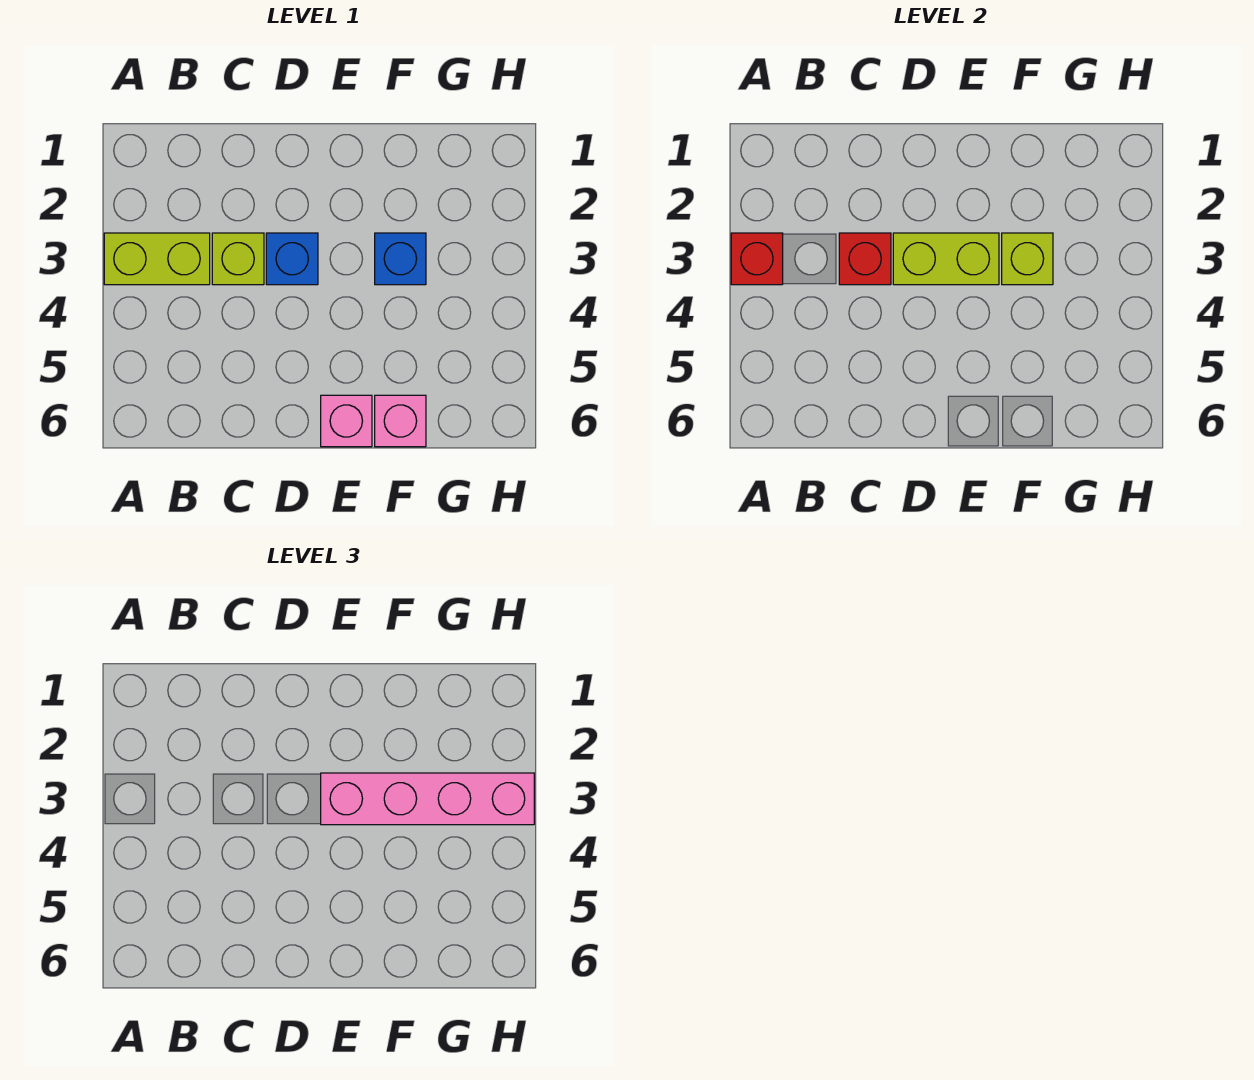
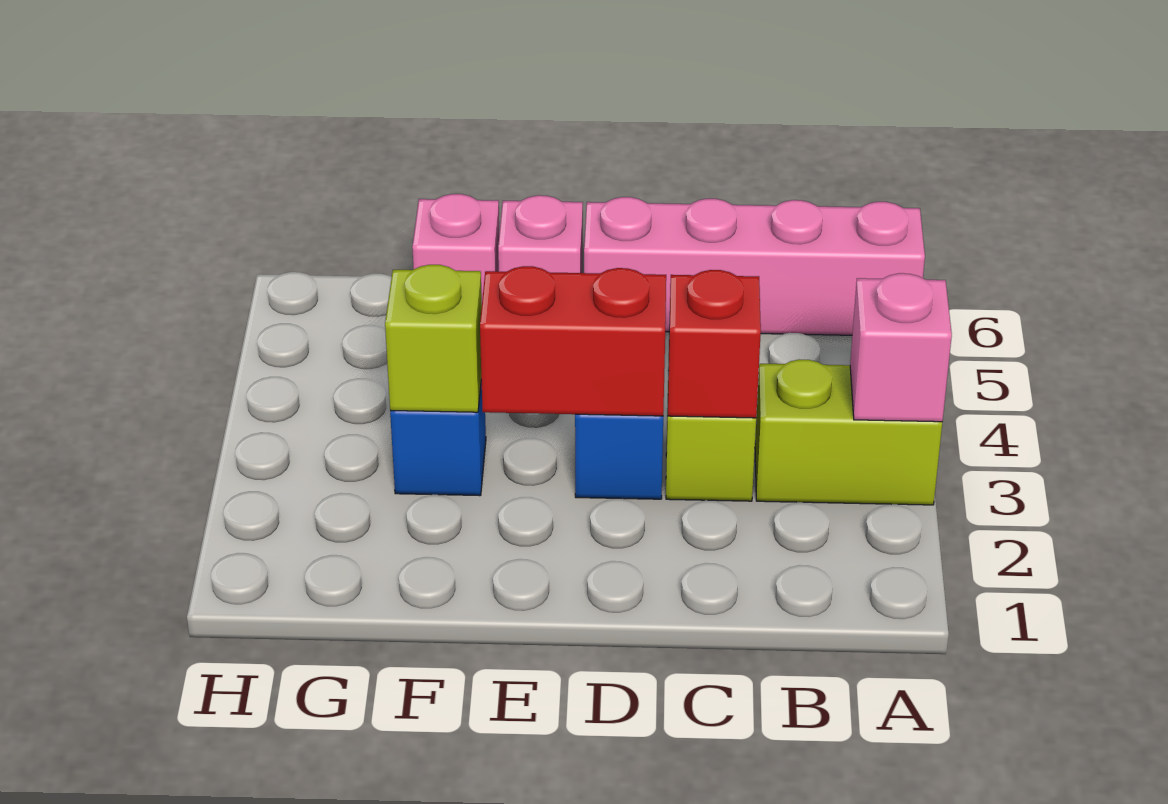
red brick A3 level 2 -> pink brick A3 level 2
lime brick D3:E3 level 2 -> red brick D3:E3 level 2
pink brick E3:H3 level 3 -> pink brick A6:D6 level 1

